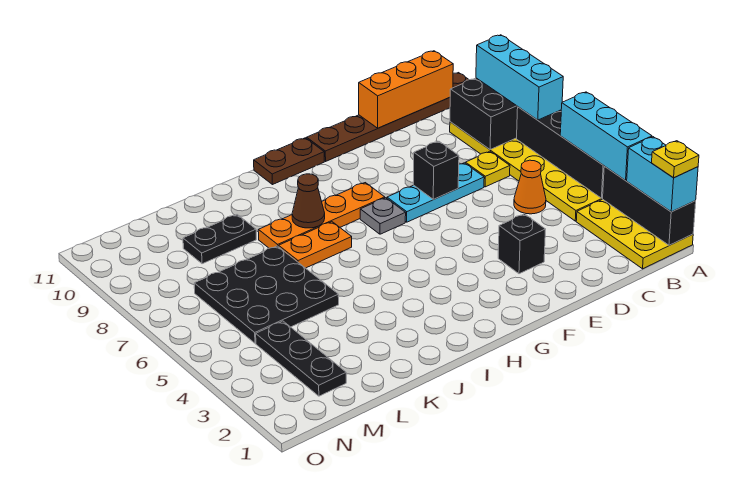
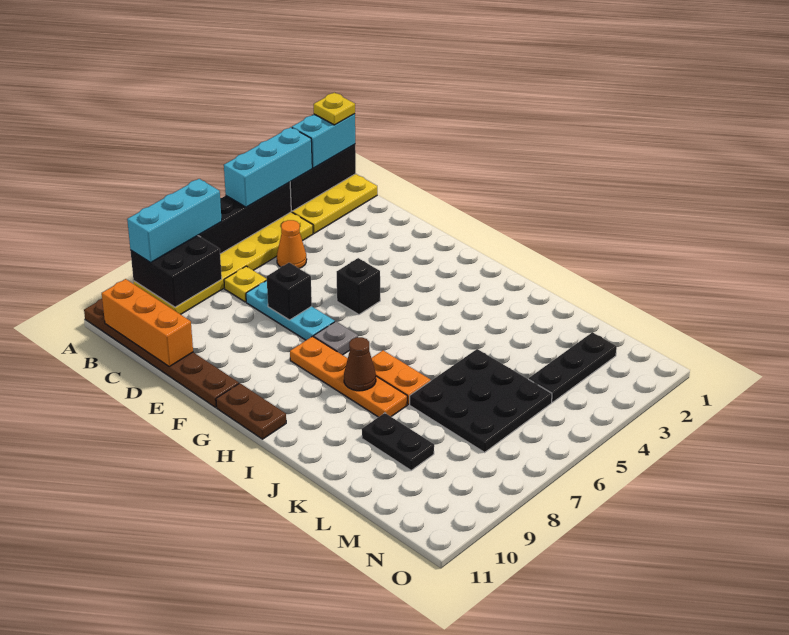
black brick E3 level 1 -> black brick F5 level 1

